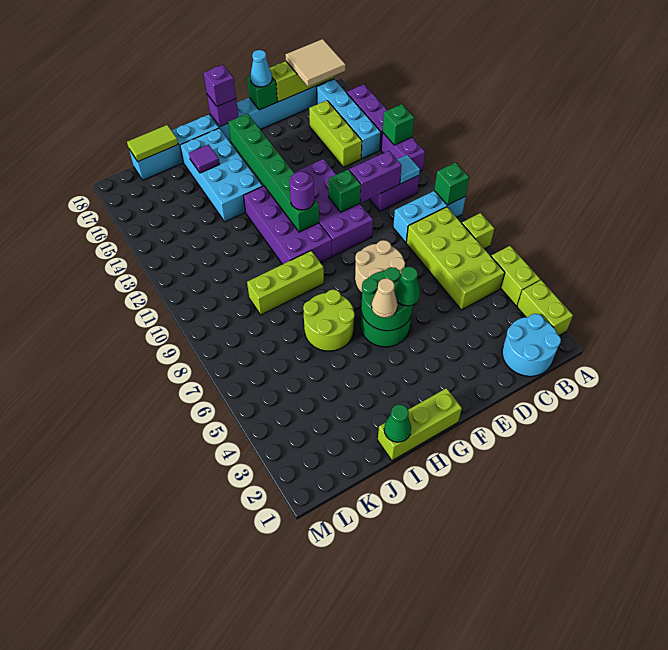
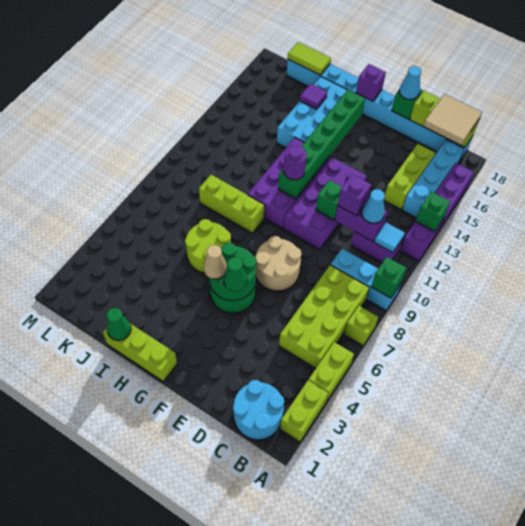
none -> cyan cone C11 level 3
purple brick G18 level 3 -> purple brick D11 level 3

